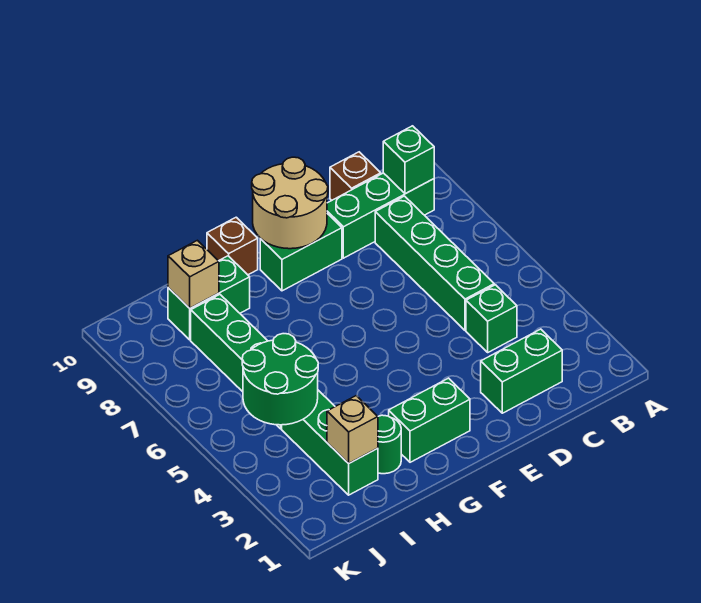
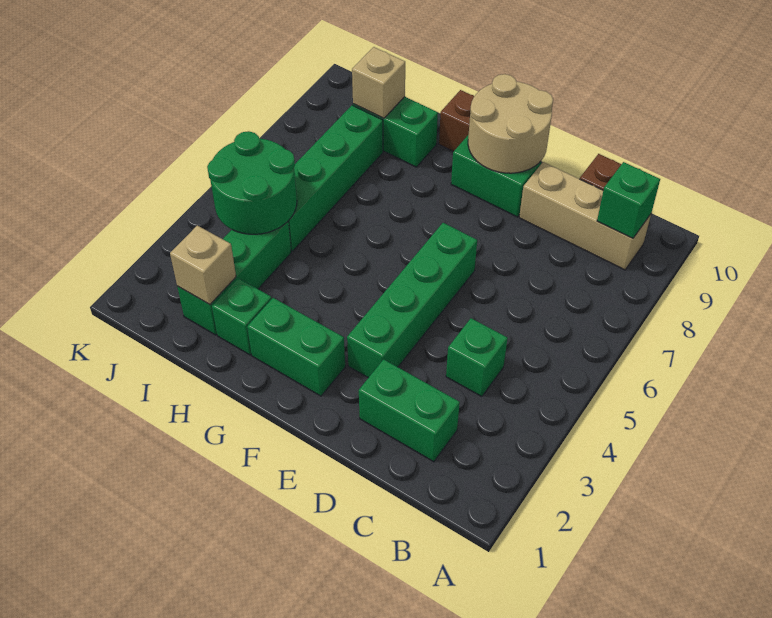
green brick B9:D9 level 1 -> tan brick B9:D9 level 1
green brick C5:C8 level 1 -> green brick E3:E6 level 1
green round brick H2 level 1 -> green brick H2 level 1

